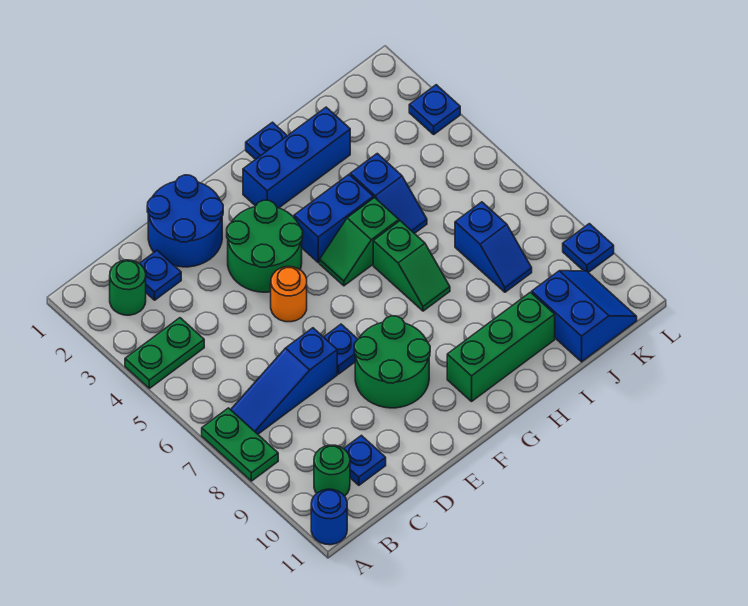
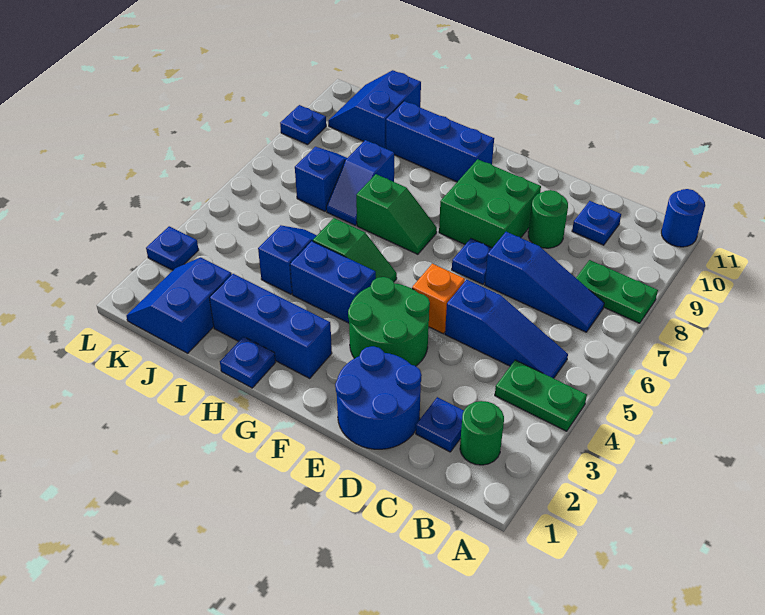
green plate A7:A8 level 1 -> green plate A8:B8 level 1
none -> blue slope B5:D5 level 1 top D
green round brick B10 level 1 -> green round brick D9 level 1
orange round brick E5 level 1 -> orange brick E5 level 1
green round brick E8:F9 level 1 -> green brick E8:F9 level 1
green brick G10:I10 level 1 -> blue brick G10:I10 level 1
green slope H6:H7 level 1 top 6 -> green slope G7:H7 level 1 top H
none -> blue slope I7:I8 level 1 top 8
none -> blue slope J1:K2 level 1 top J

